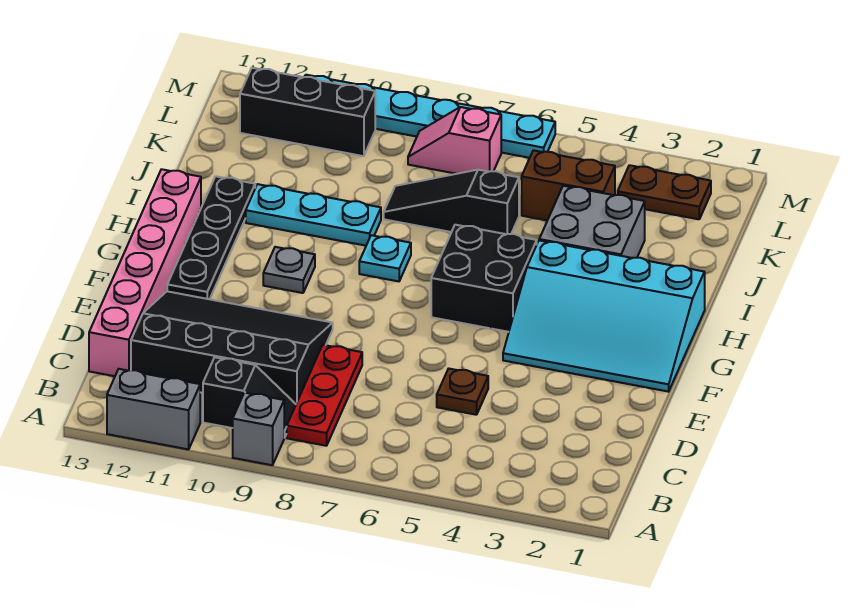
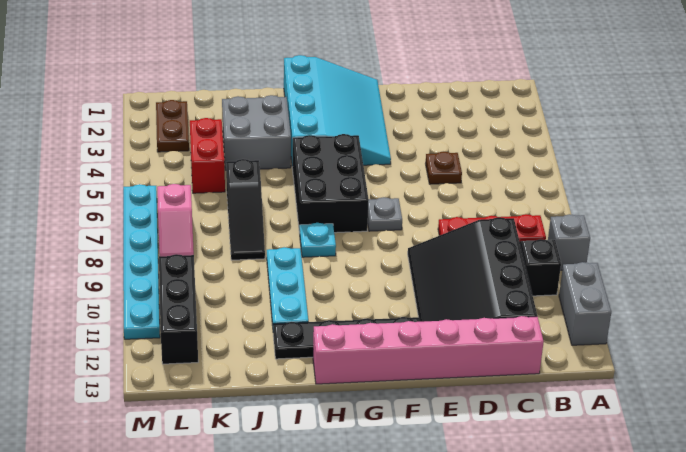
black brick G5:H6 level 1 -> black brick G5:H7 level 1
grey plate G10 level 1 -> grey plate F7 level 1
brown brick K4:K5 level 1 -> red brick K4:K5 level 1

